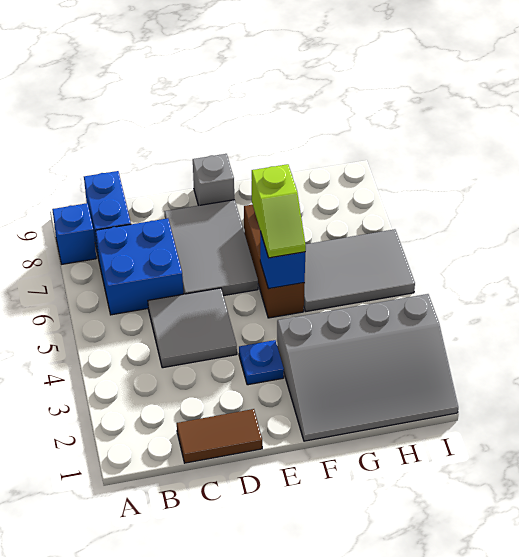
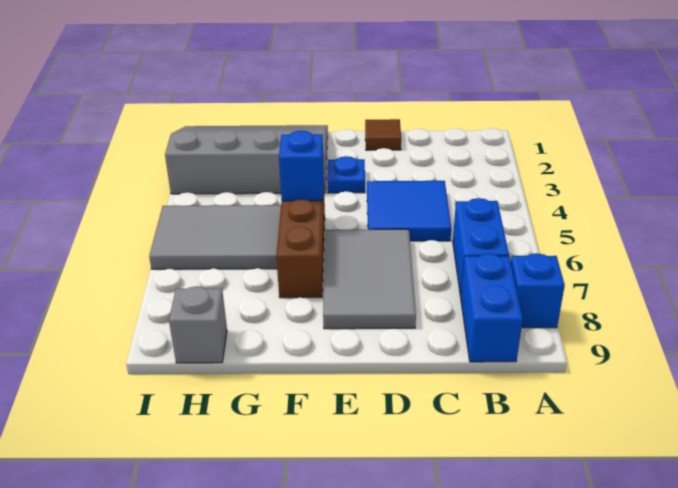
blue brick B6:C7 level 1 -> blue brick B6:B7 level 1
brown tile C1:D1 level 1 -> brown tile D1 level 1
grey tile C4:D5 level 1 -> blue tile C4:D5 level 1
grey brick E9 level 1 -> grey brick H9 level 1
lime slope F5:F6 level 3 top 6 -> none

